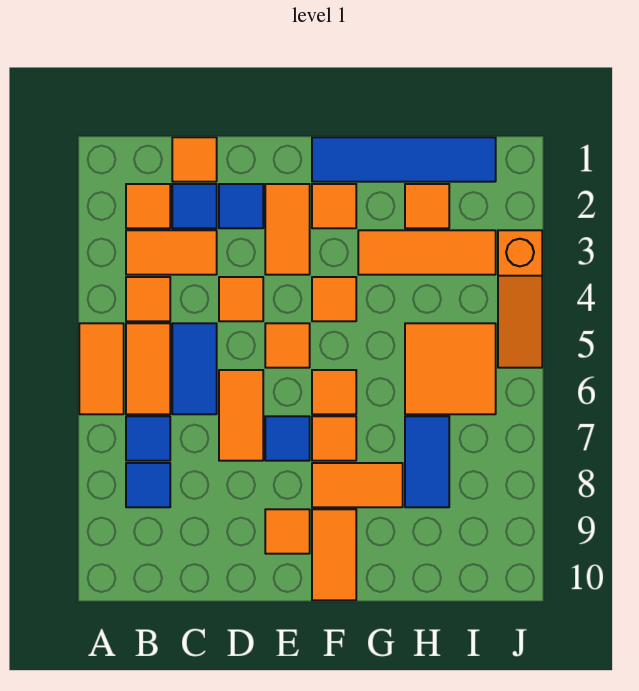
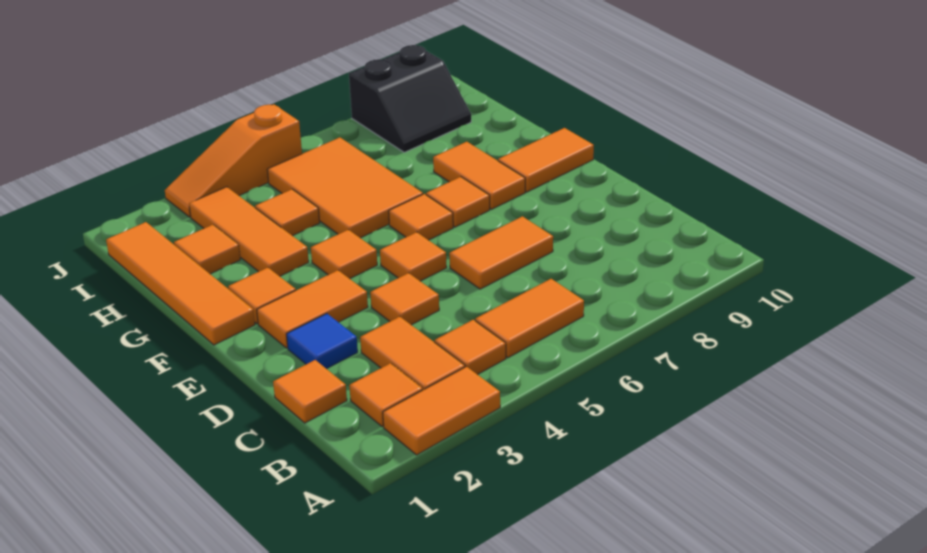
orange tile A5:A6 level 1 -> orange tile A2:A3 level 1
blue tile B7 level 1 -> none
blue tile B8 level 1 -> none
blue tile C2 level 1 -> none
blue tile C5:C6 level 1 -> none
blue tile E7 level 1 -> none
orange tile E9 level 1 -> orange tile H4 level 1
blue tile F1:I1 level 1 -> orange tile F1:I1 level 1
orange tile H5:I6 level 1 -> orange tile G5:I6 level 1
blue tile H7:H8 level 1 -> none
none -> black slope I8:J9 level 1 top J
orange slope J3:J5 level 1 top 3 -> orange slope J3:J5 level 1 top 5

